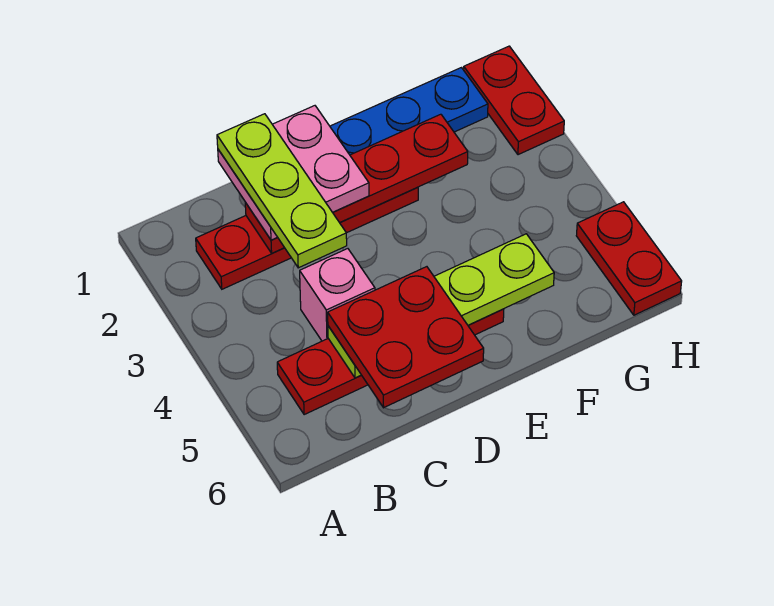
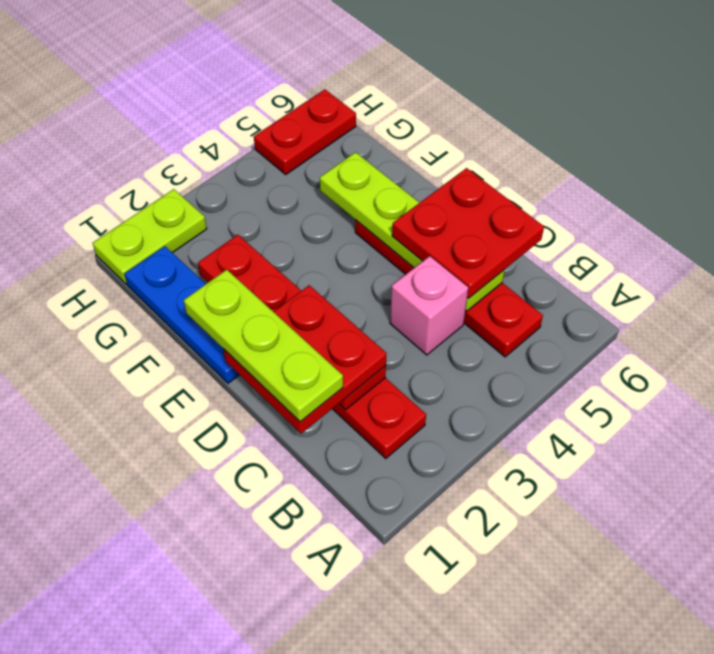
pink plate C1:D2 level 3 -> red plate C1:D2 level 3
lime plate C1:C3 level 4 -> lime plate C1:E1 level 4
red plate H1:H2 level 1 -> lime plate H1:H2 level 1

